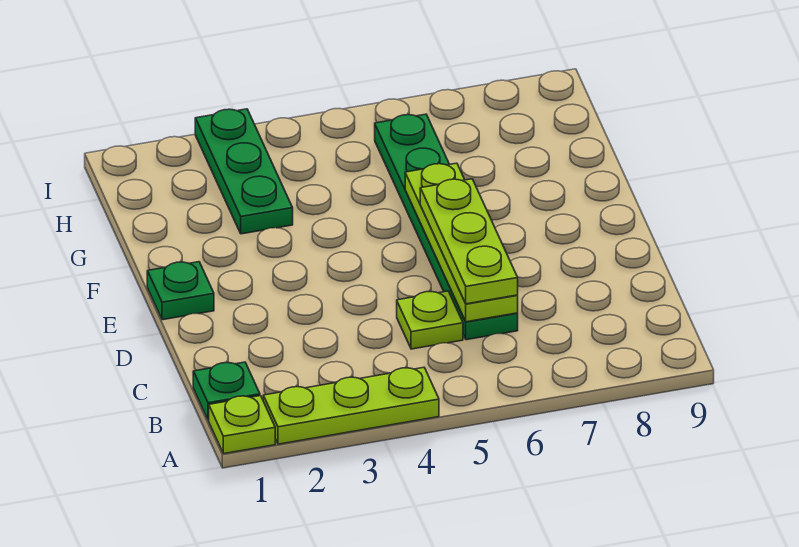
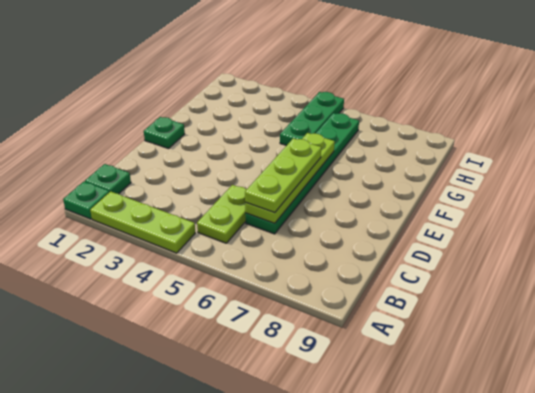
lime plate A1 level 1 -> green plate A1 level 1
lime plate C5 level 1 -> lime plate B5:C5 level 1
green plate G3:I3 level 1 -> green plate G5:I5 level 1

